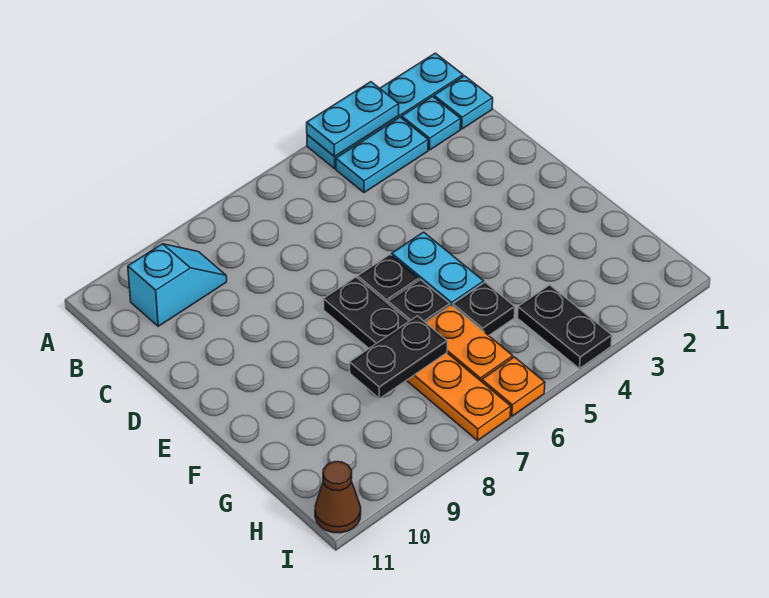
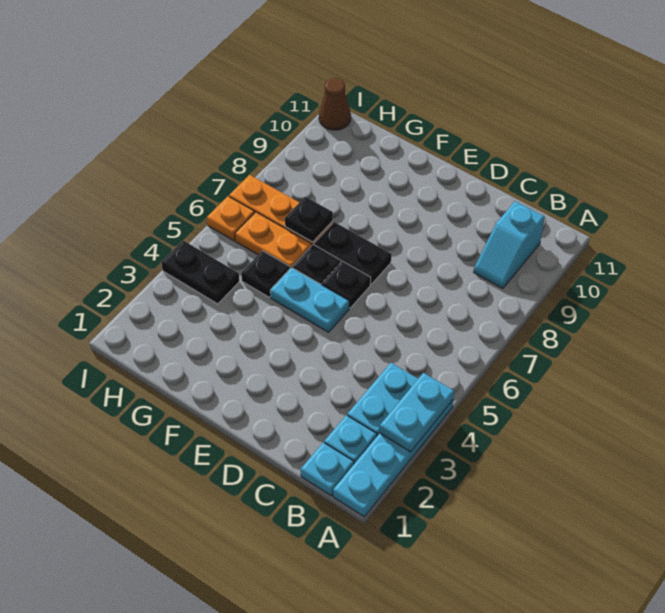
black plate G7:G8 level 2 -> black plate G7 level 2

